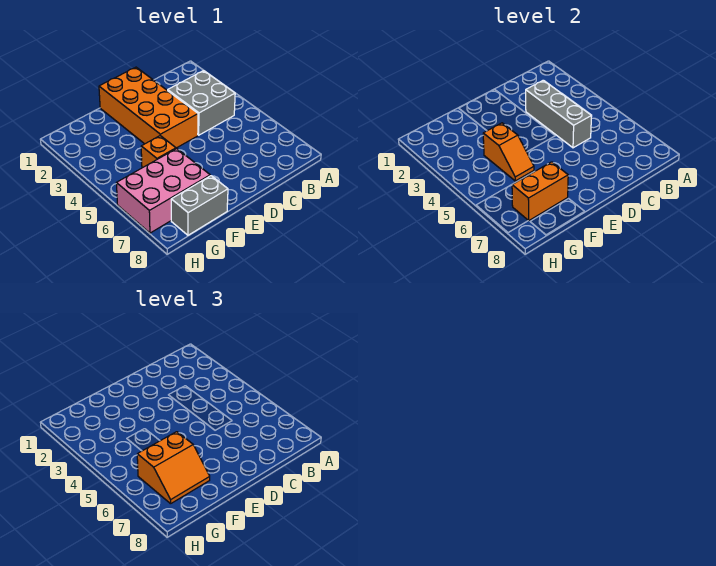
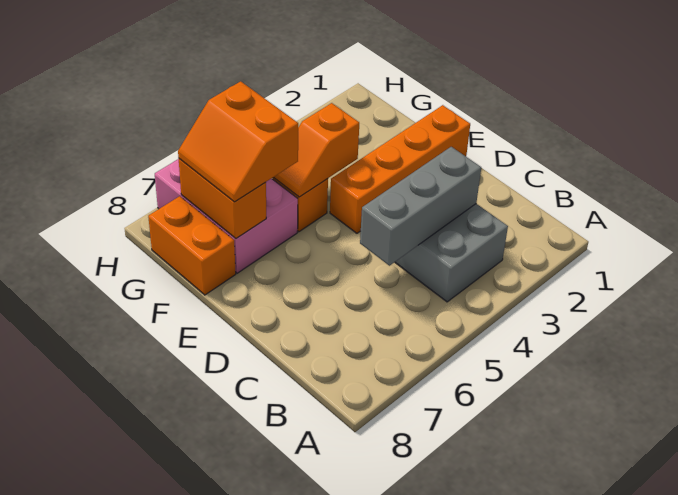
orange brick D1:E4 level 1 -> orange brick E1:E4 level 1
grey brick F8:G8 level 1 -> orange brick F8:G8 level 1

